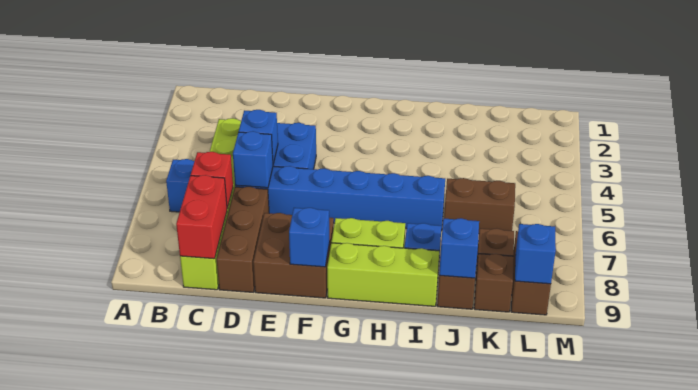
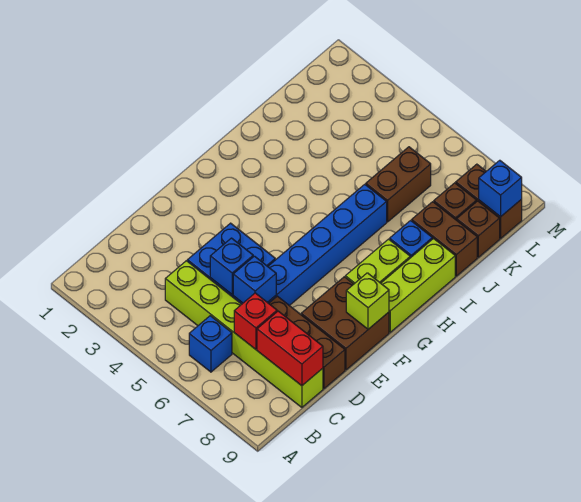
blue brick F9 level 2 -> lime brick F9 level 2
blue brick J9 level 2 -> none

